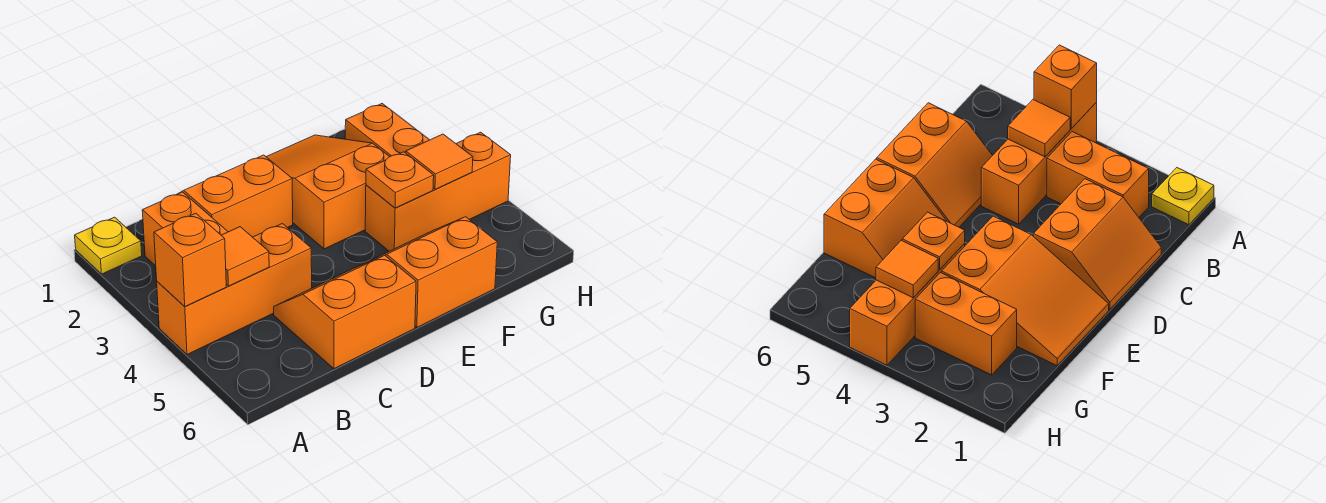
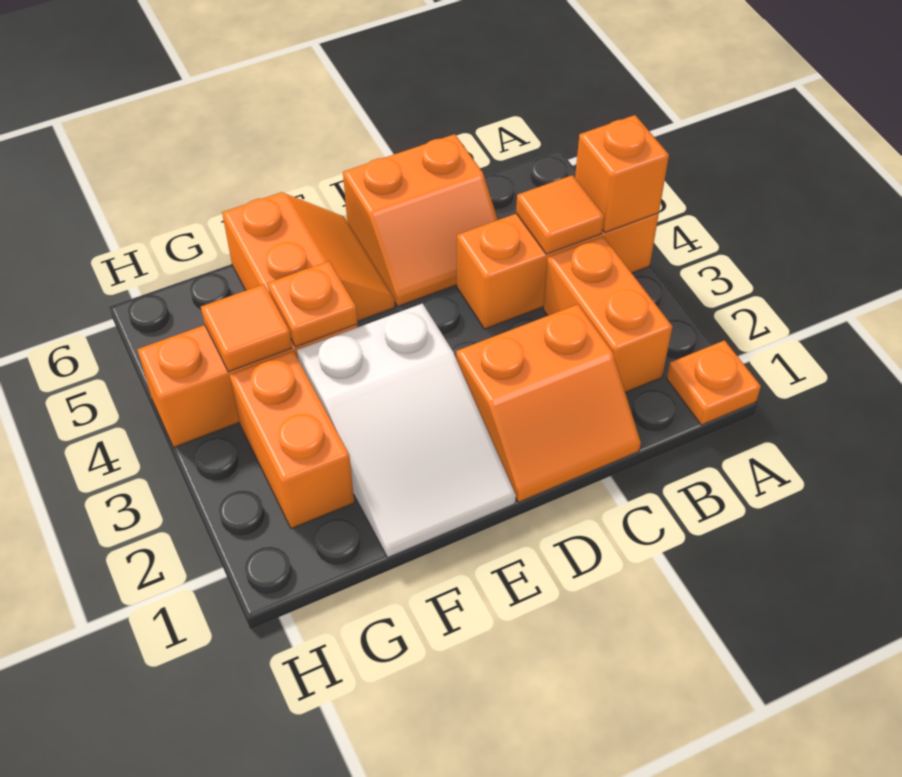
yellow plate A1 level 1 -> orange plate A1 level 1
orange slope E1:F3 level 1 top 3 -> white slope E1:F3 level 1 top 3
orange slope E5:F6 level 1 top 6 -> orange slope E5:F6 level 1 top F

